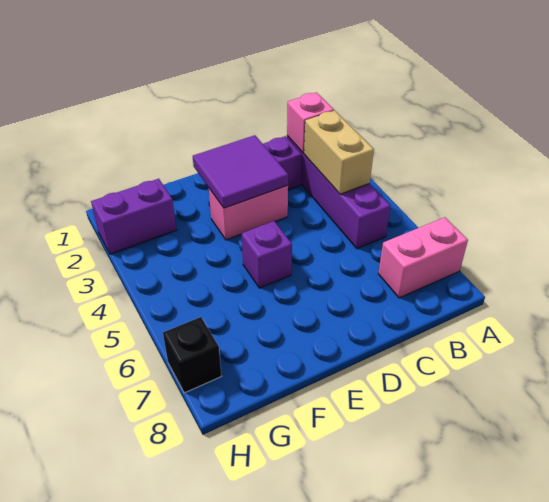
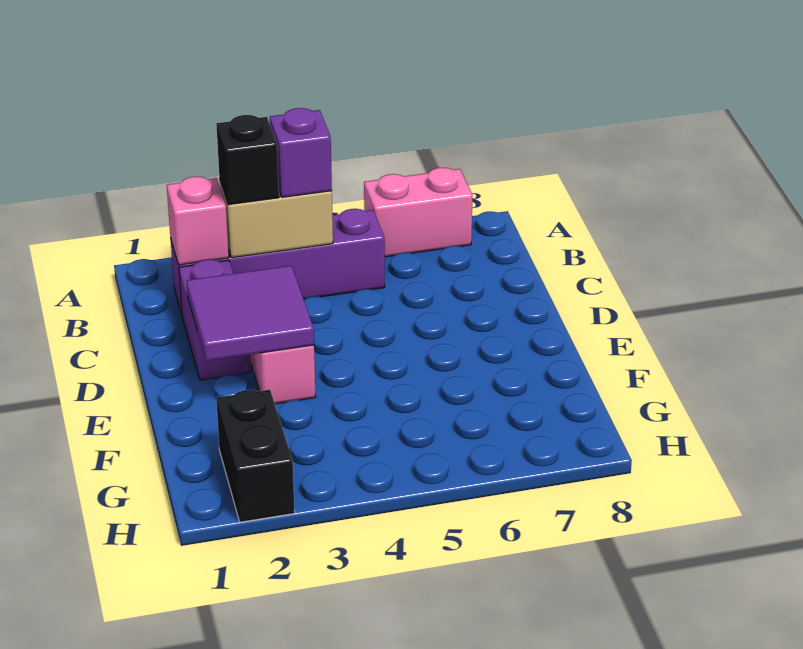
pink brick A7:B7 level 1 -> pink brick A6:A7 level 1
purple brick E5 level 1 -> purple brick B4 level 3
purple brick G2:H2 level 1 -> black brick G2:H2 level 1
black brick H7 level 1 -> black brick B3 level 3

